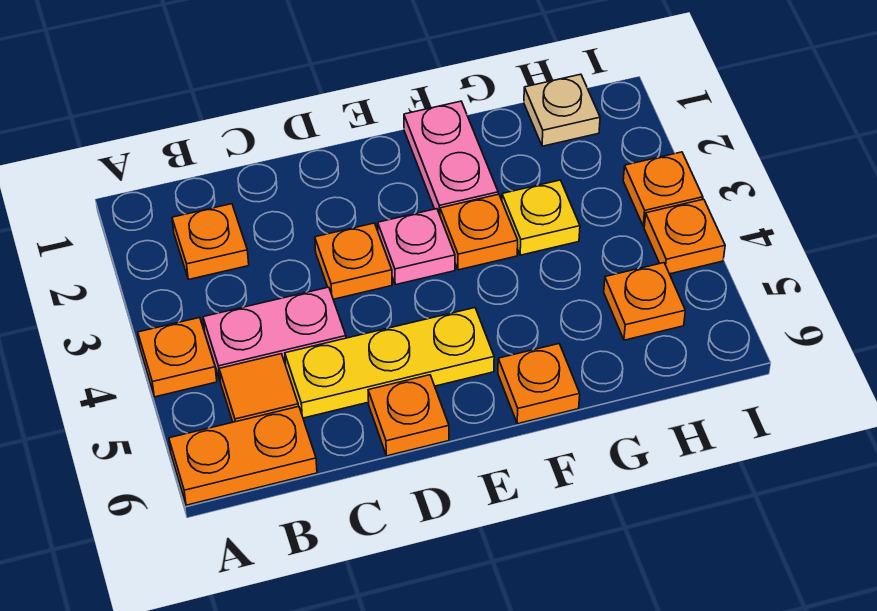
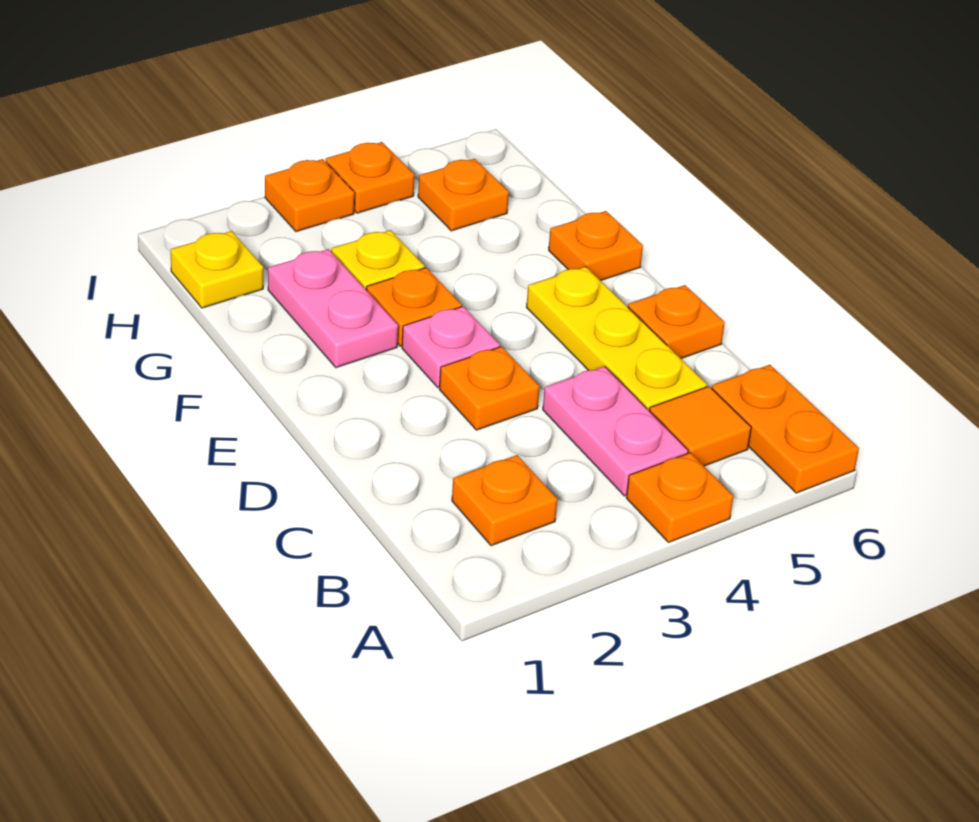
pink plate F1:F2 level 1 -> pink plate F2:G2 level 1
tan plate H1 level 1 -> yellow plate H1 level 1

